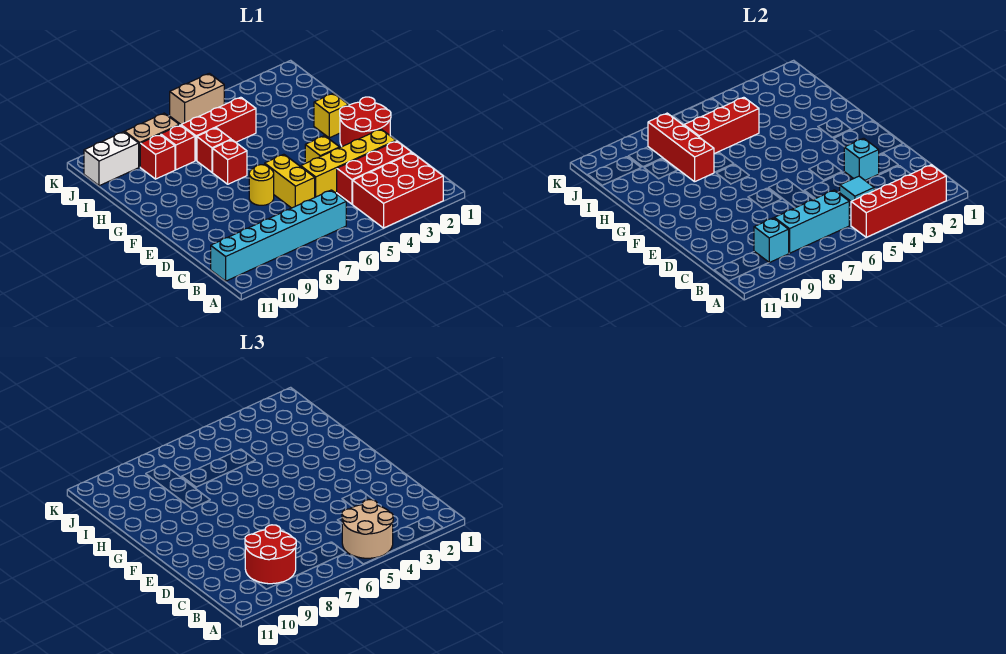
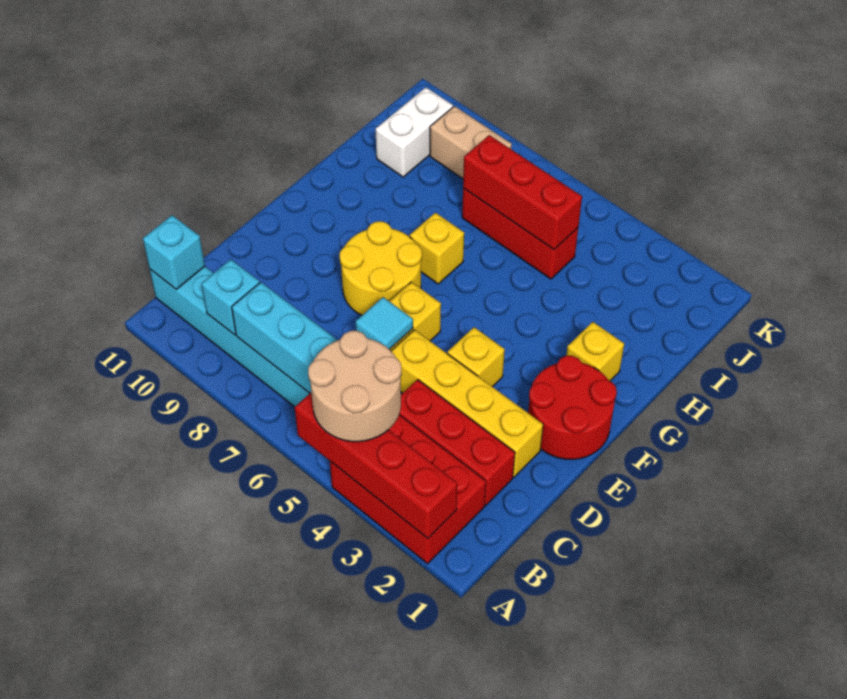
red round brick B8:C9 level 3 -> none
cyan tile C4 level 2 -> cyan tile D6 level 2
cyan brick D3 level 2 -> cyan brick B11 level 2
yellow round brick E7 level 1 -> yellow round brick E7:F8 level 1
red brick G7 level 1 -> yellow brick G7 level 1
red brick H7 level 1 -> none
red brick H8:J8 level 2 -> none
red brick I8 level 1 -> none
red brick I9 level 1 -> none
white brick J10:J11 level 1 -> white brick I10:J10 level 1
tan brick K5:K6 level 1 -> none

